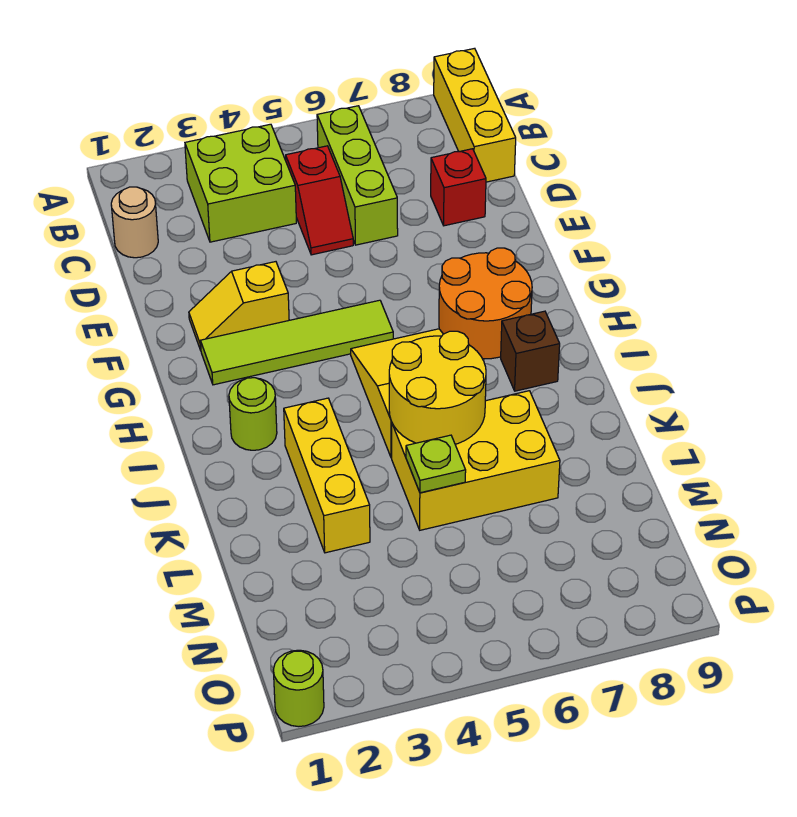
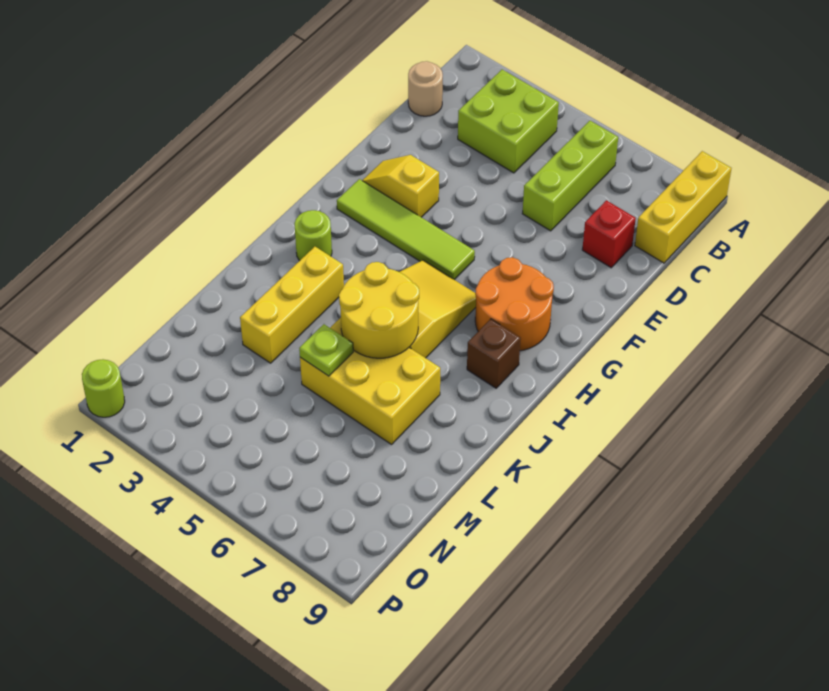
red slope C5:D5 level 1 top C -> none

